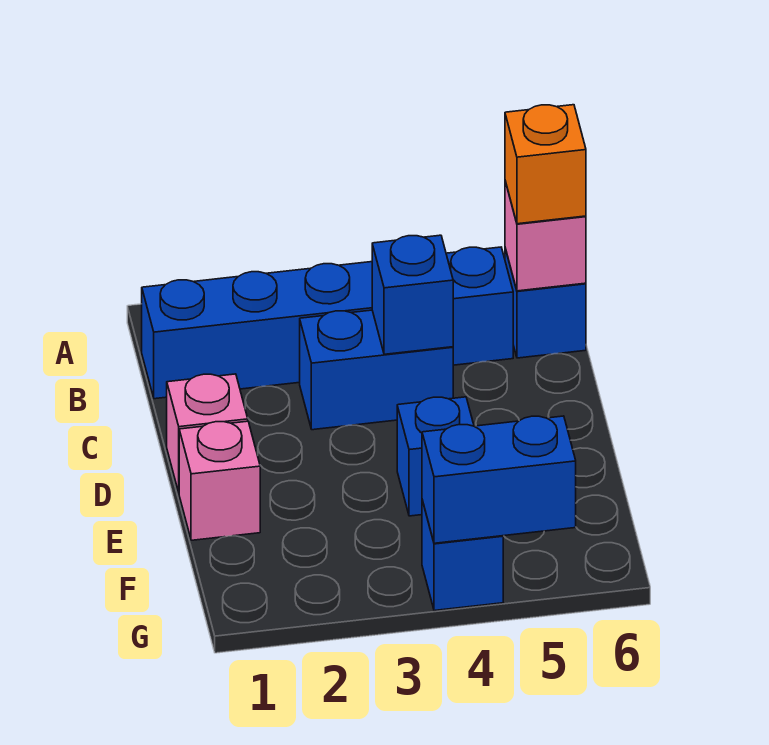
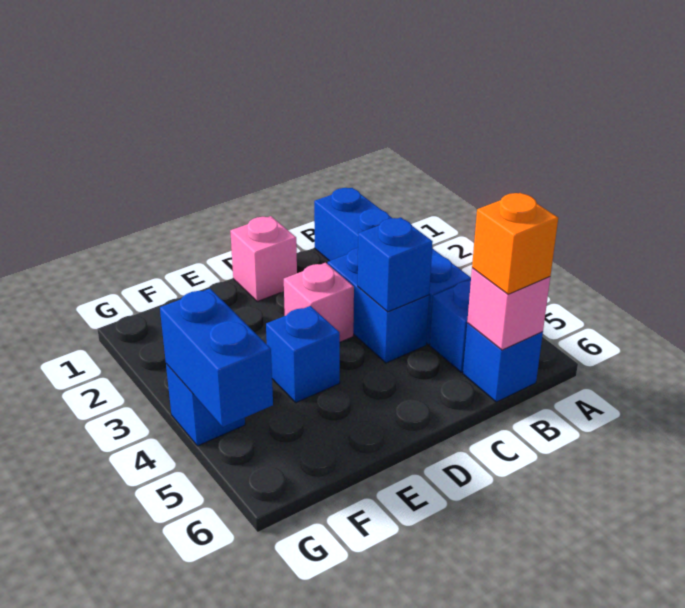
pink brick E1 level 1 -> pink brick D3 level 1

